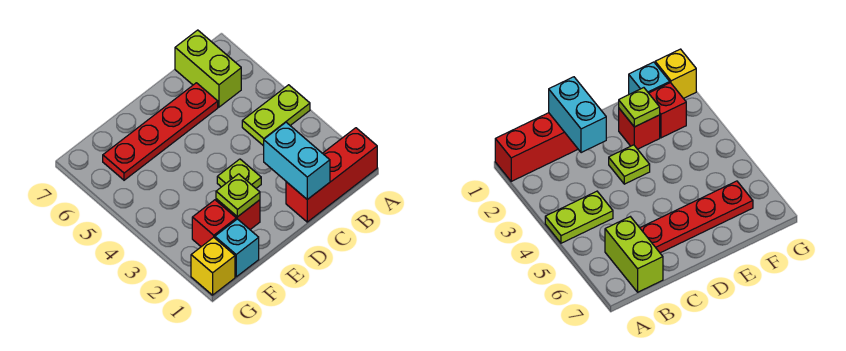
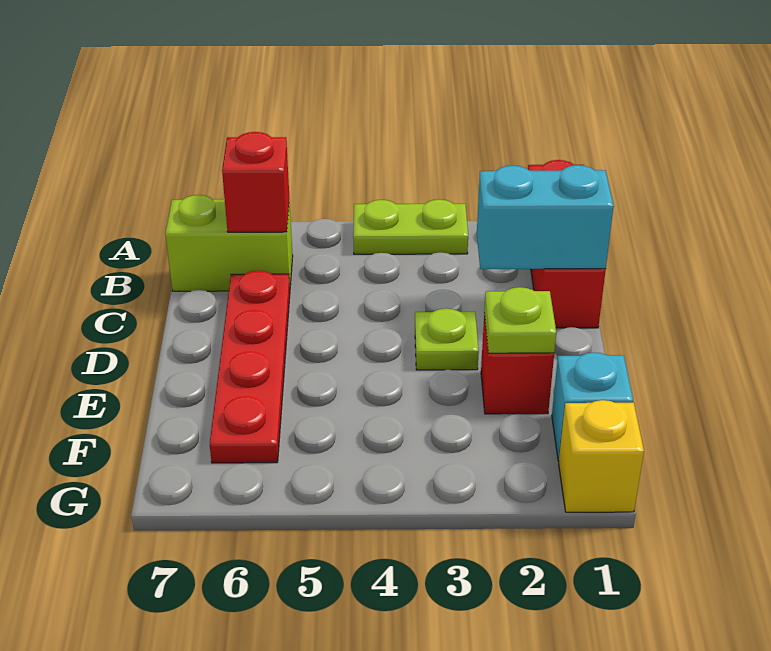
lime plate A4:B4 level 1 -> lime plate A3:A4 level 1
red brick F2 level 1 -> red brick B6 level 2

